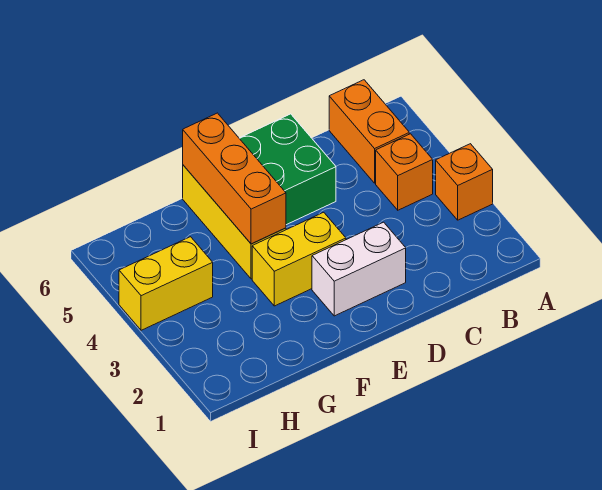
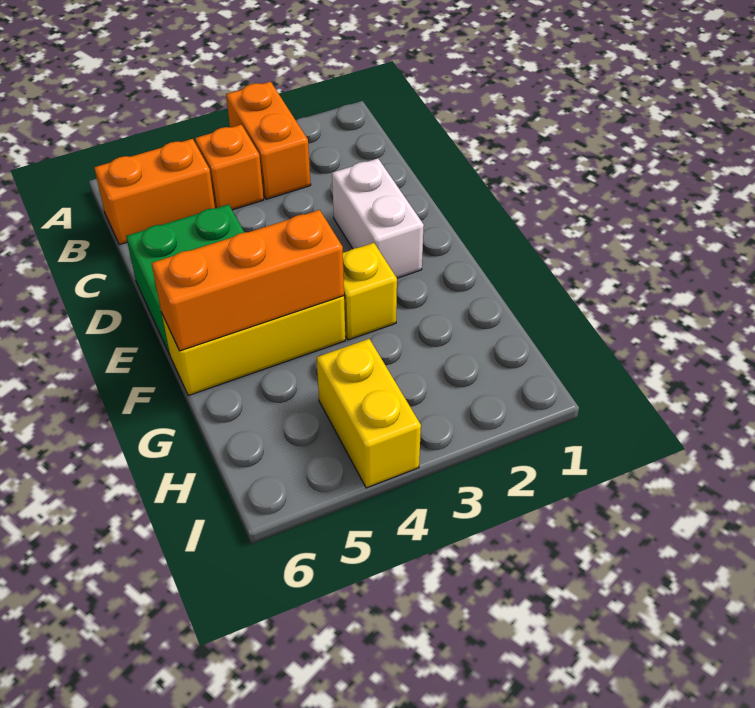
orange brick A3 level 1 -> orange brick A3:B3 level 1
yellow brick E3:F3 level 1 -> yellow brick F3 level 1

